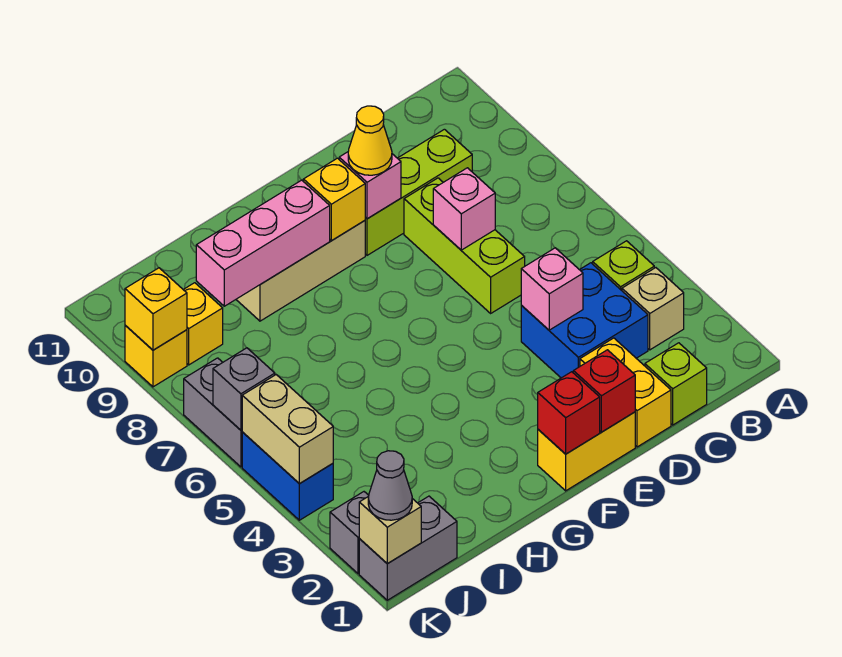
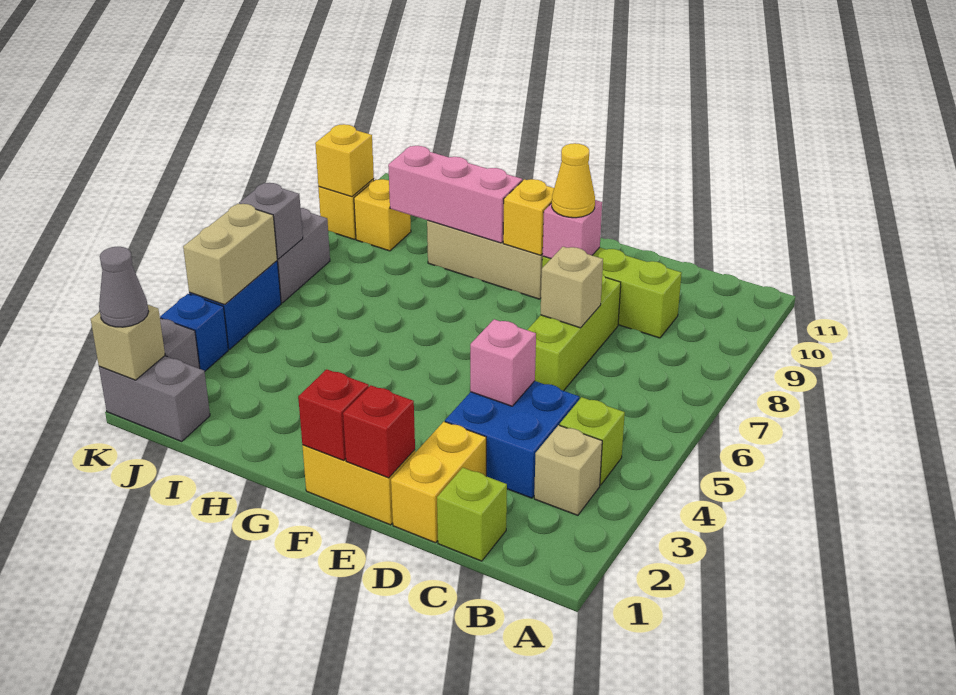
pink brick D7 level 2 -> tan brick D7 level 2
none -> blue brick K3 level 1

